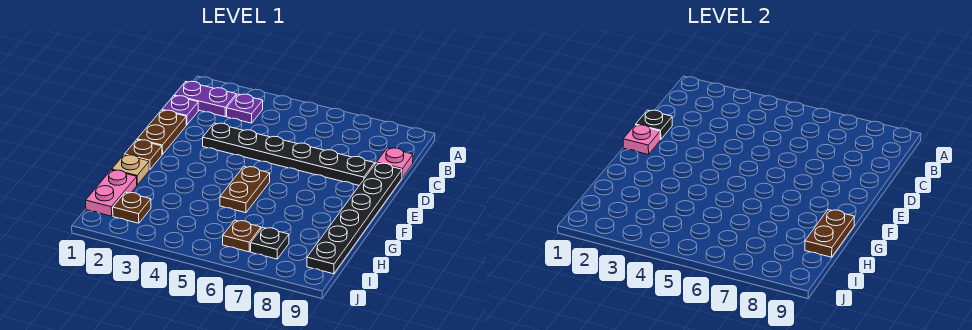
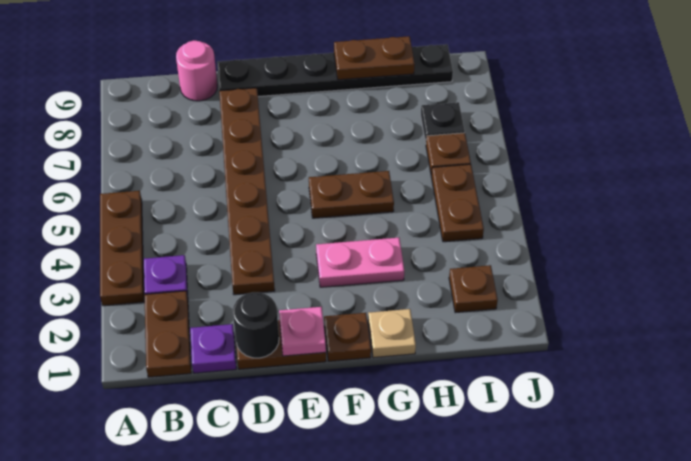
none -> brown plate A3:A5 level 1
purple plate B1:B2 level 1 -> brown plate B1:B2 level 1
pink plate C9 level 1 -> pink round brick C9 level 1
black plate D1 level 2 -> black round brick D1 level 2
black plate D3:D8 level 1 -> brown plate D3:D8 level 1
pink plate H1:I1 level 1 -> pink plate F3:G3 level 1
none -> brown plate I4:I5 level 1

